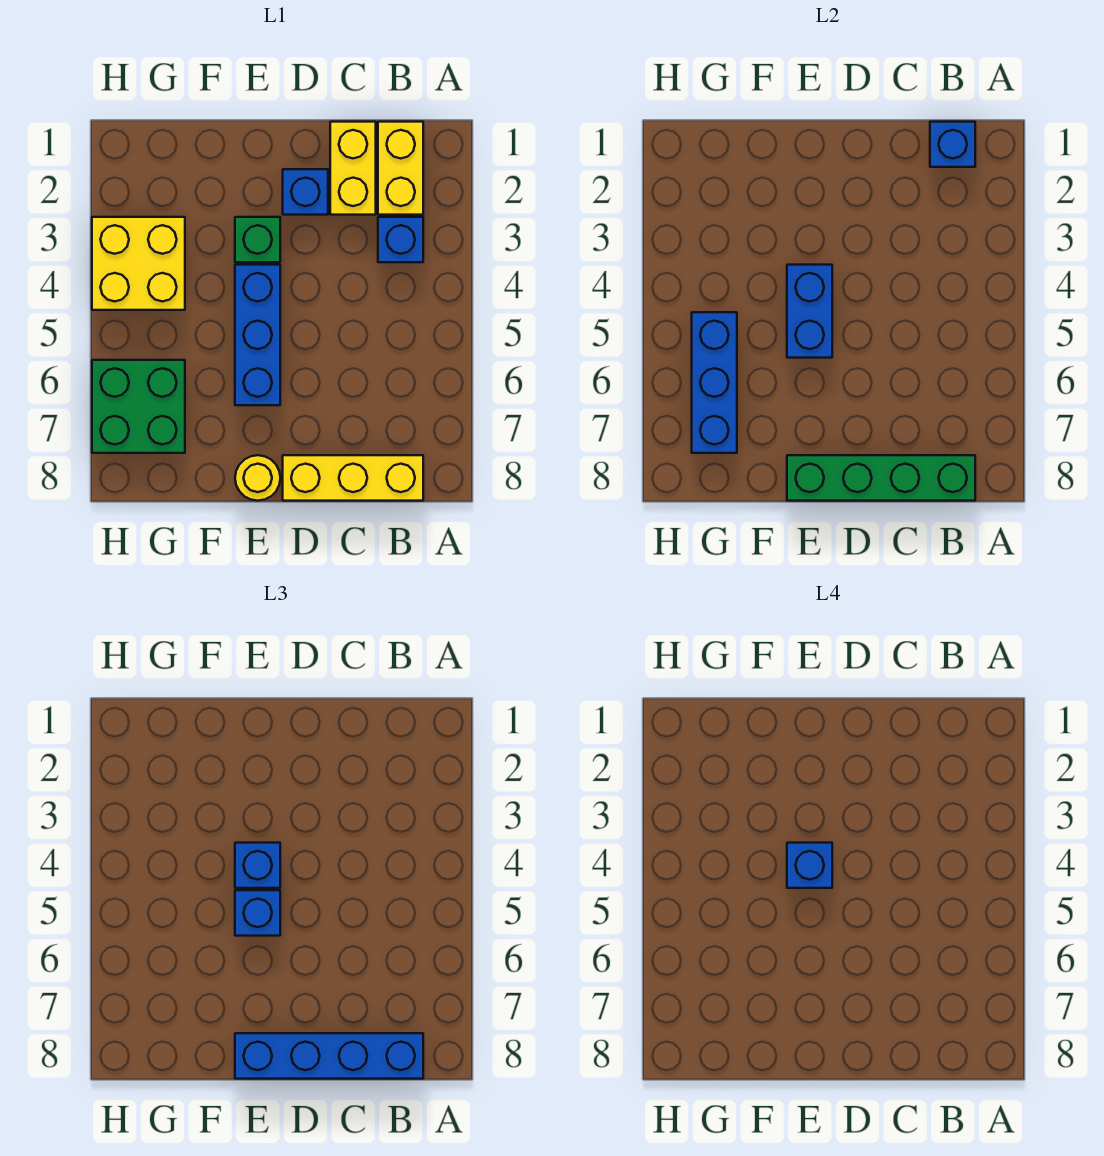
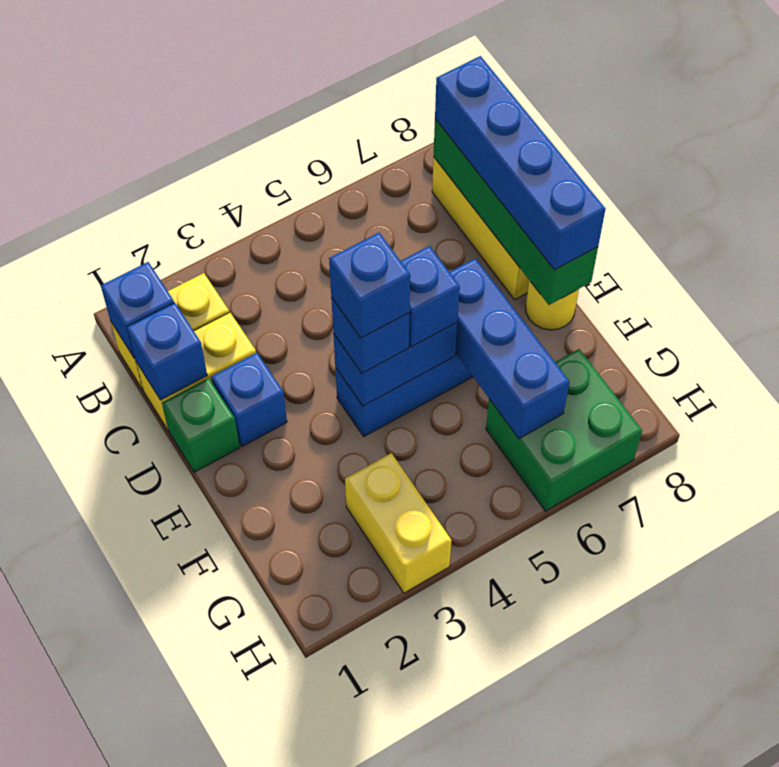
blue brick B3 level 1 -> blue brick C1 level 2
green brick E3 level 1 -> green brick D1 level 1
yellow brick G3:H4 level 1 -> yellow brick G3:H3 level 1
blue brick G5:G7 level 2 -> blue brick E6:G6 level 2

